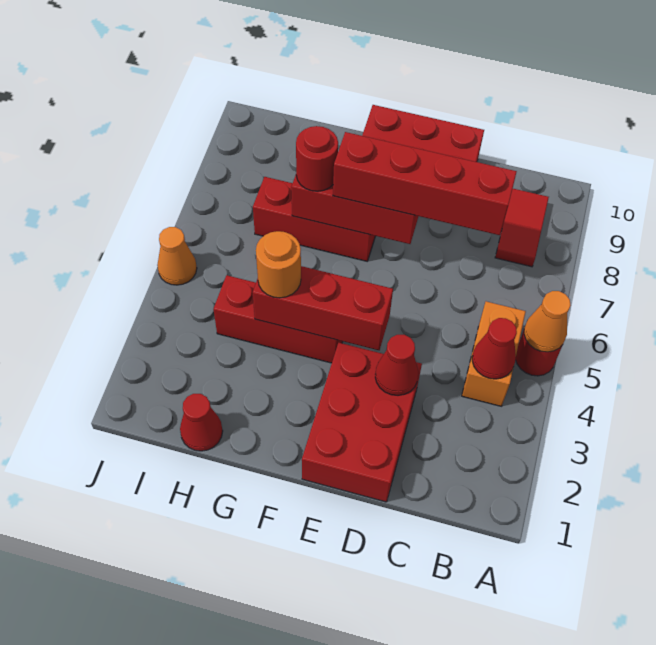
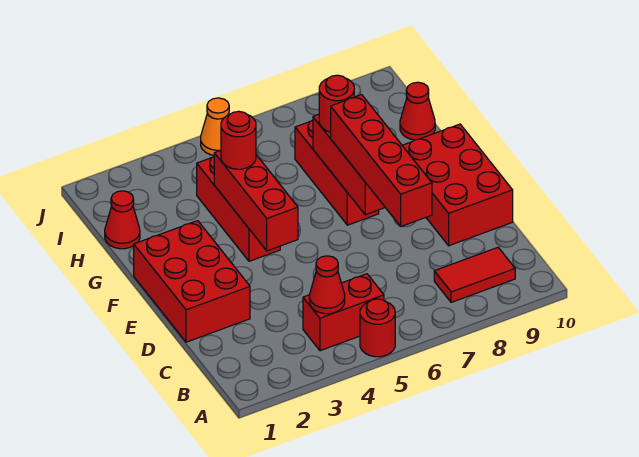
orange cone A5 level 2 -> none
orange brick B4:B5 level 1 -> red brick B4:B5 level 1
red brick D1:E3 level 1 -> red brick D1:F2 level 1
red cone D3 level 2 -> red cone H10 level 1
orange round brick G4 level 3 -> red round brick G4 level 3

